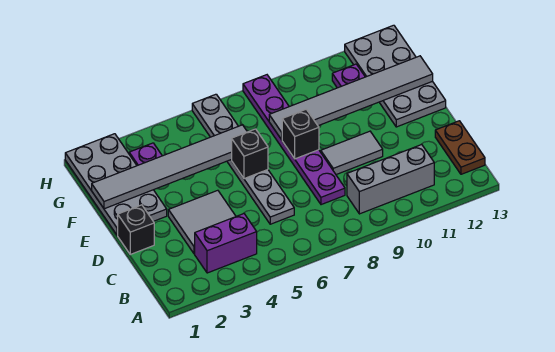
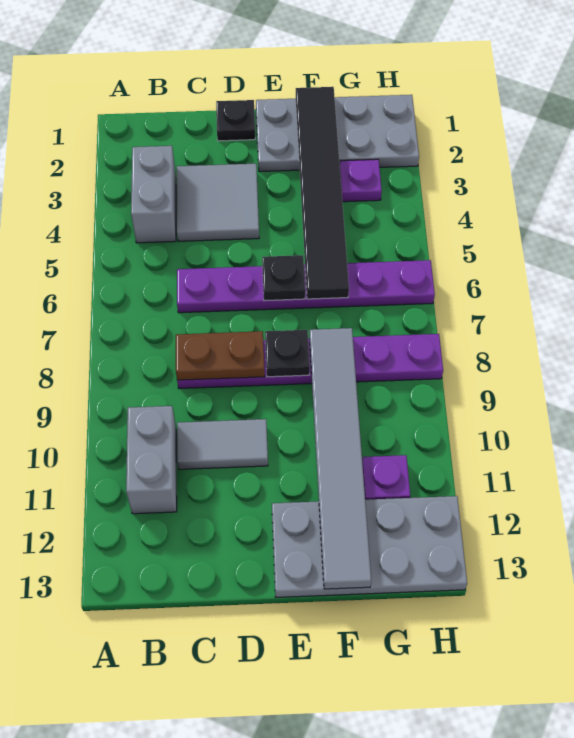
purple brick B3:B4 level 1 -> grey brick B3:B4 level 1
grey brick B9:B11 level 1 -> grey brick B10:B11 level 1
brown plate B13:C13 level 1 -> brown plate C8:D8 level 2
grey plate C6:H6 level 1 -> purple plate C6:H6 level 1
black brick D1 level 1 -> black plate D1 level 1
grey tile D9:D10 level 1 -> grey tile C10:D10 level 1
black brick E6 level 2 -> black plate E6 level 2
black brick E8 level 2 -> black plate E8 level 2
grey tile F1:F6 level 2 -> black tile F1:F6 level 2

